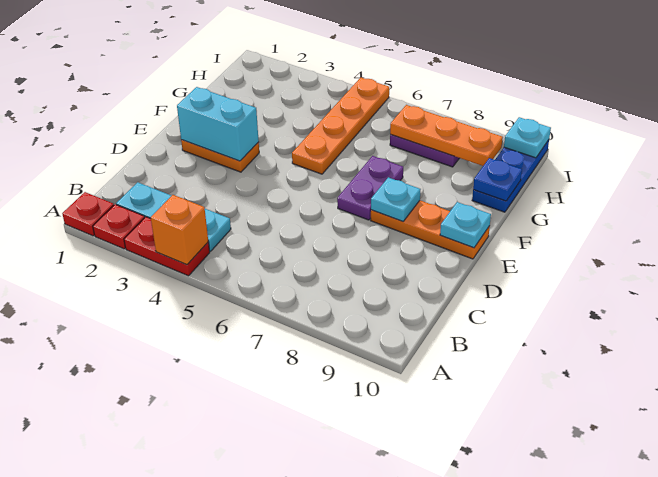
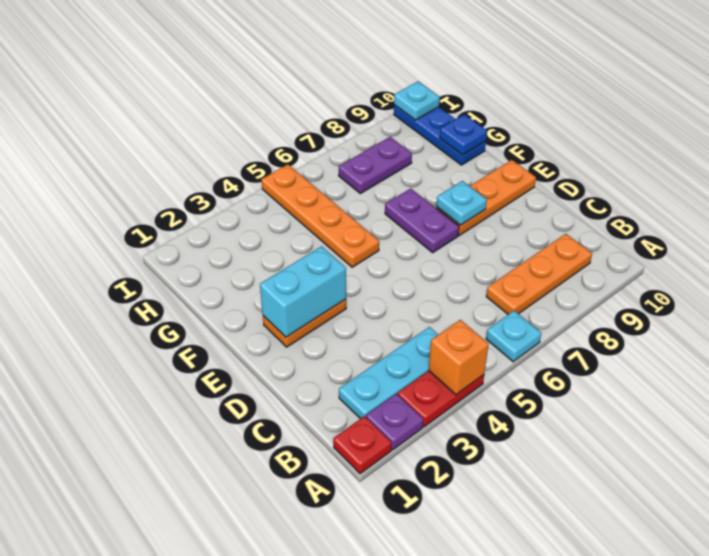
red plate A2 level 1 -> purple plate A2 level 1
cyan plate E10 level 2 -> cyan plate A6 level 1
orange plate H7:H9 level 2 -> orange plate B7:B9 level 1

